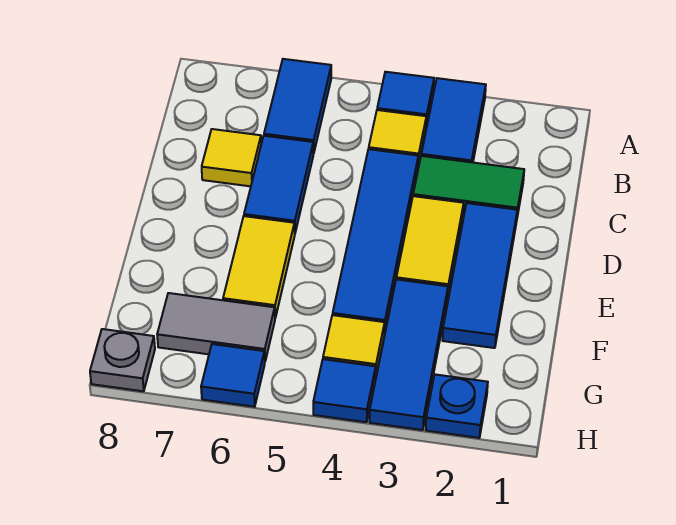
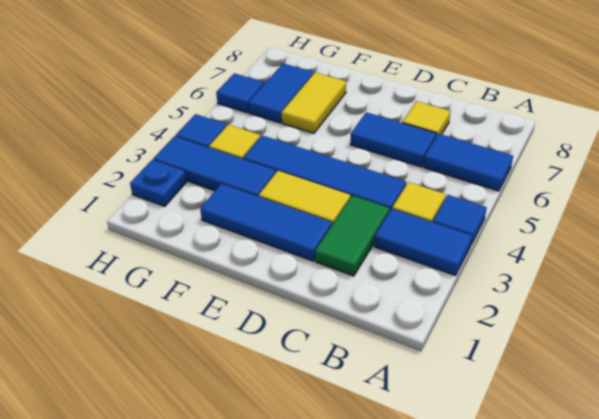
yellow tile E6:F6 level 1 -> yellow tile F6:F7 level 1
grey tile G6:G7 level 1 -> blue tile G6:G7 level 1
grey plate H8 level 1 -> none

